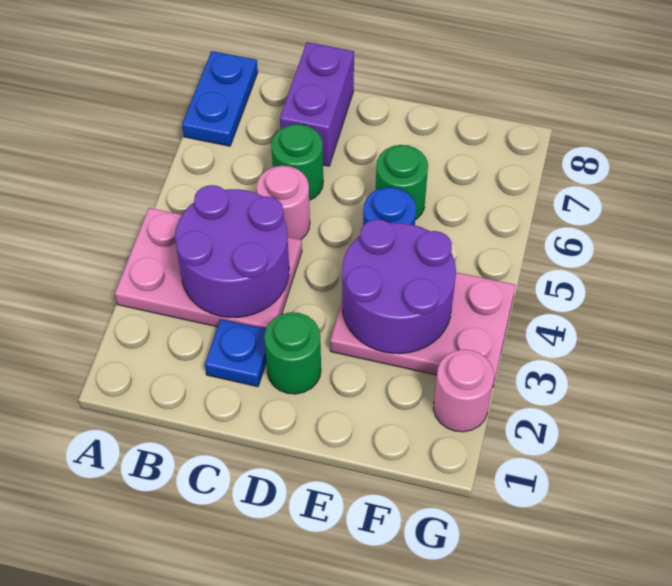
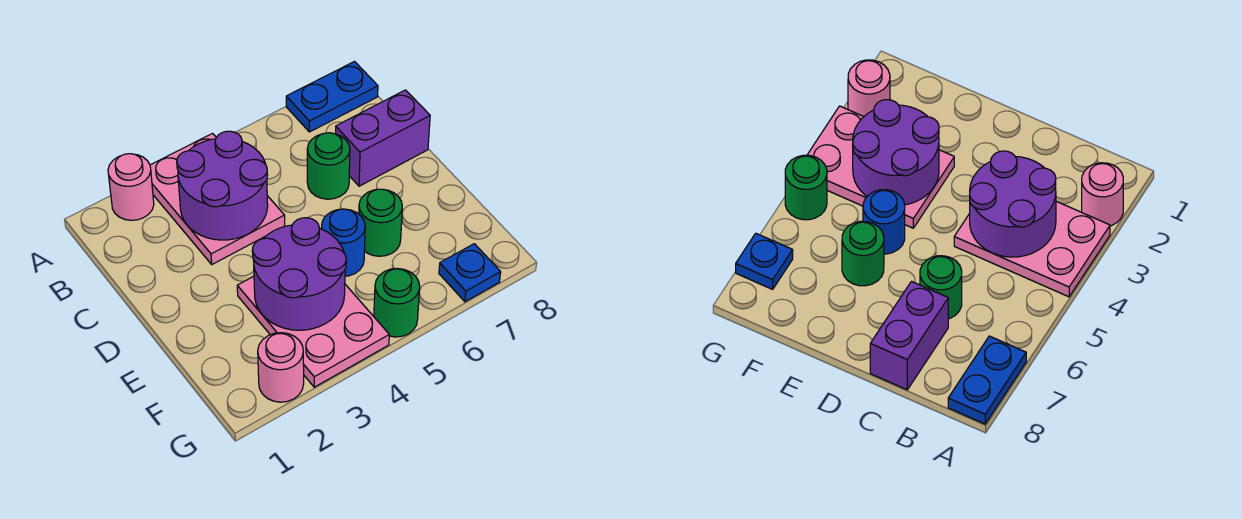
blue plate C2 level 1 -> blue plate G7 level 1
pink round brick C5 level 1 -> pink round brick A2 level 1
green round brick D2 level 1 -> green round brick G5 level 1

